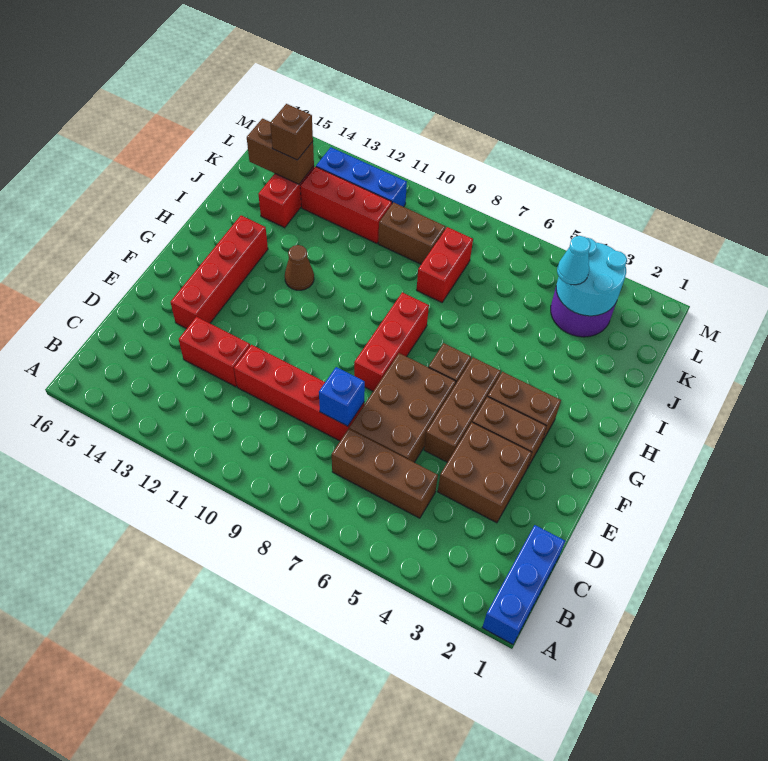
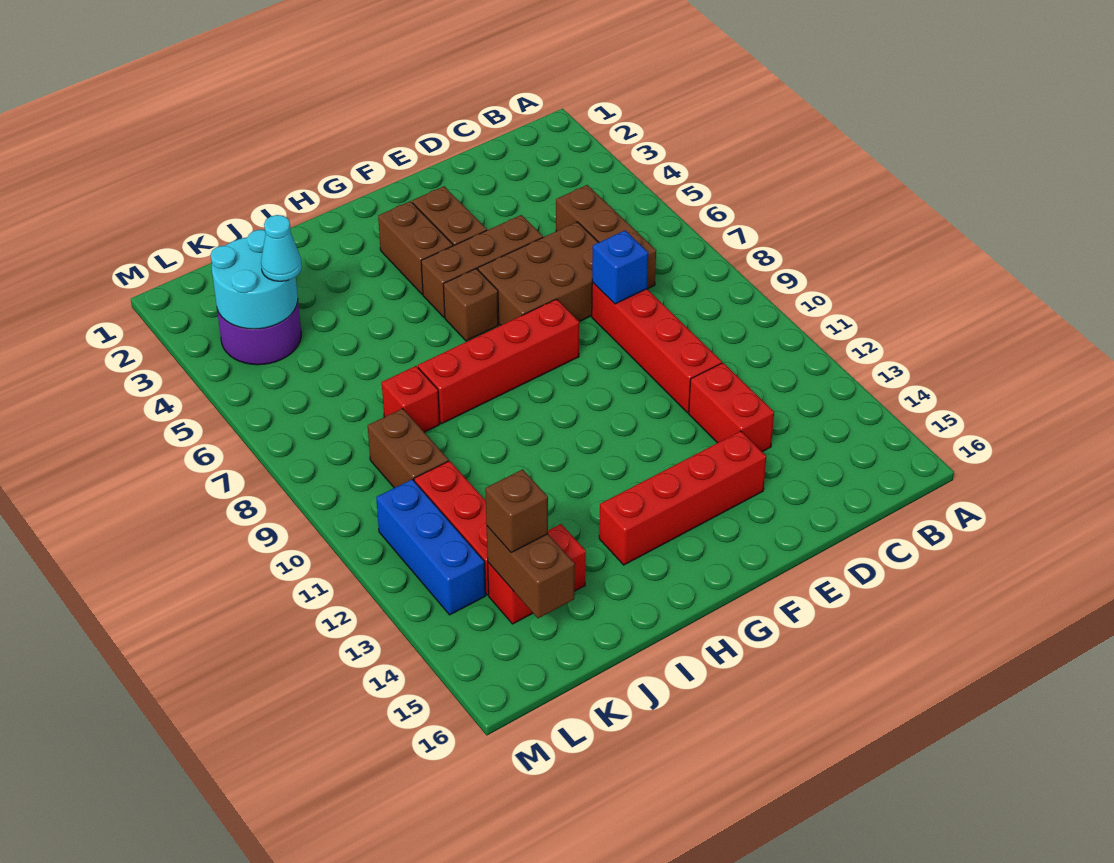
blue brick A1:C1 level 1 -> none
brown brick D3:E4 level 1 -> none
red brick F8:H8 level 1 -> red brick F8:I8 level 1
brown cone H12 level 1 -> none
red brick J8:K8 level 1 -> red brick J8 level 1

